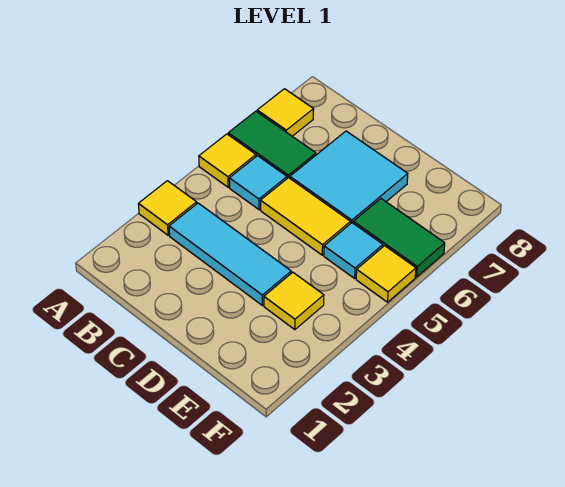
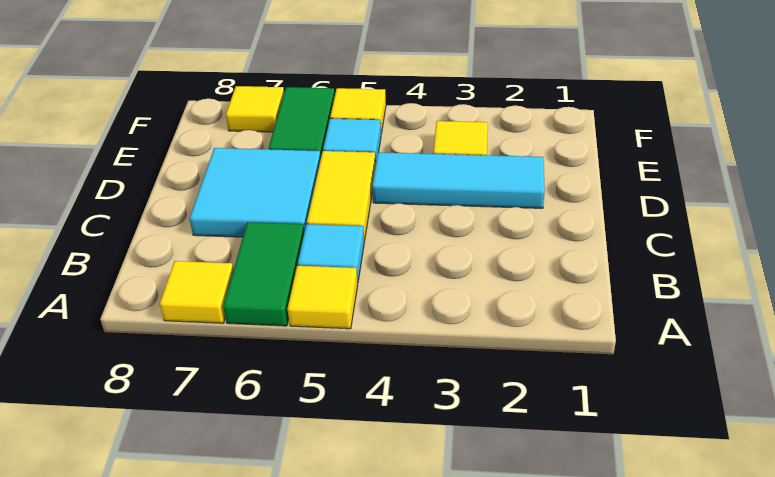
yellow tile A3 level 1 -> yellow tile F7 level 1
cyan tile B3:D3 level 1 -> cyan tile D2:D4 level 1

